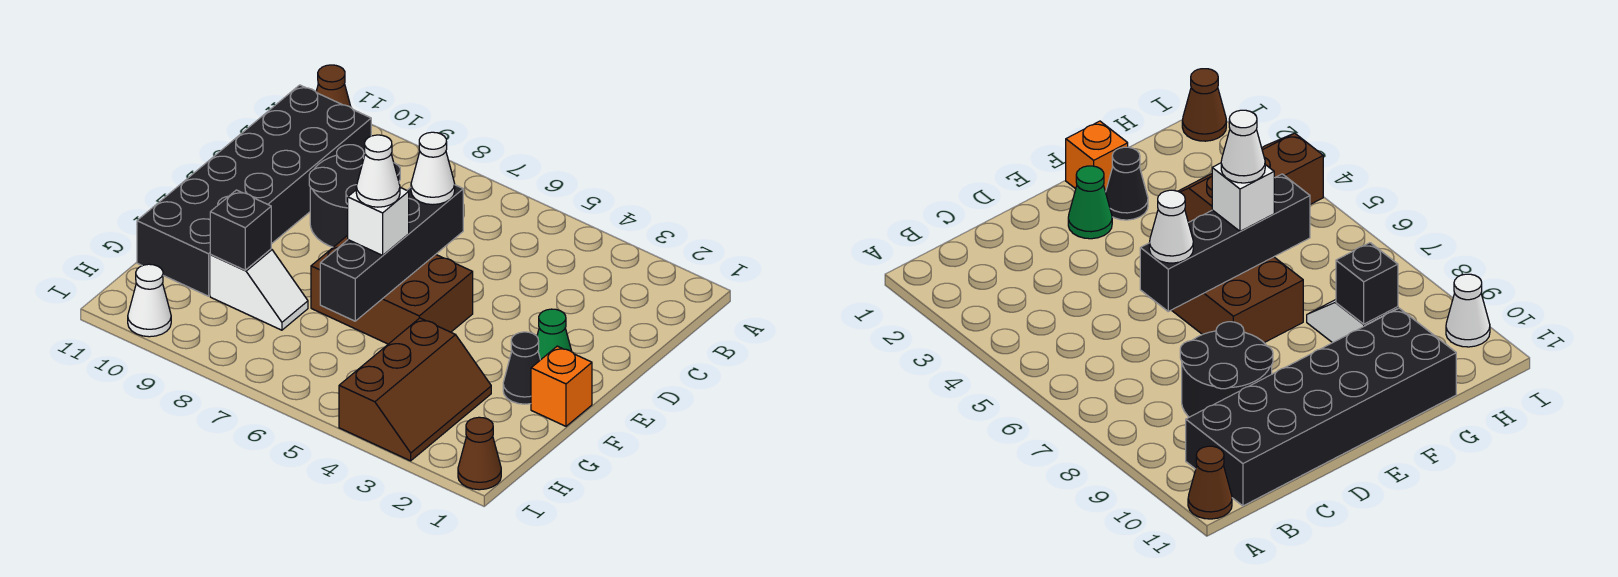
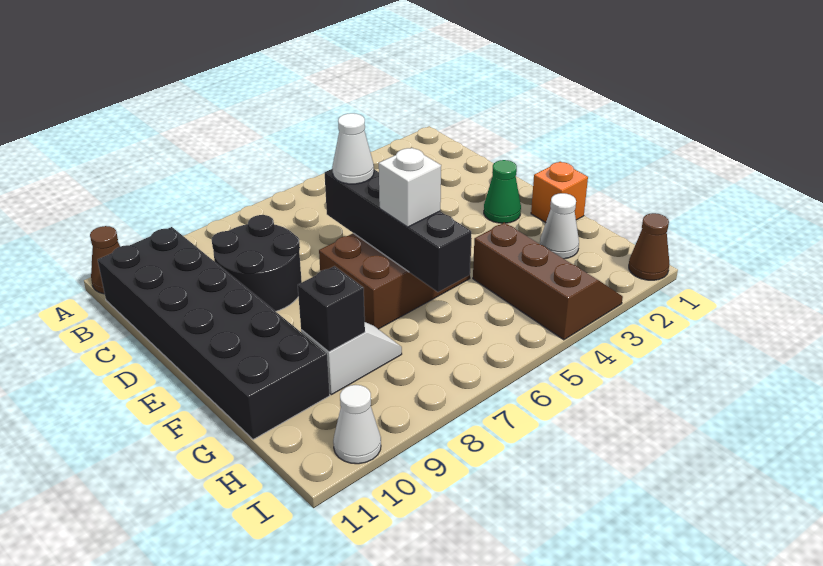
black cone F2 level 1 -> none
white cone F6 level 4 -> white cone G2 level 1

